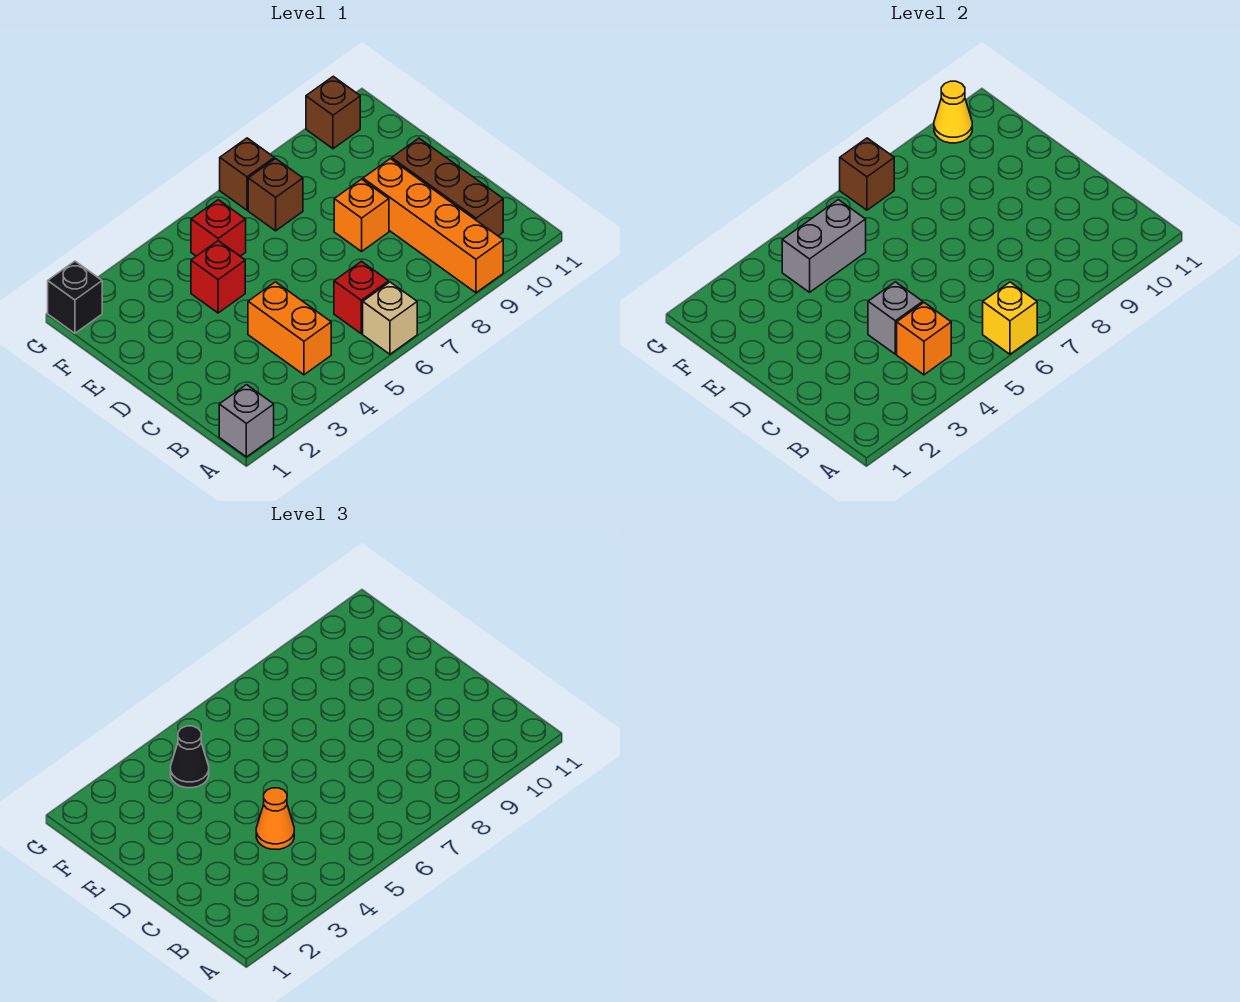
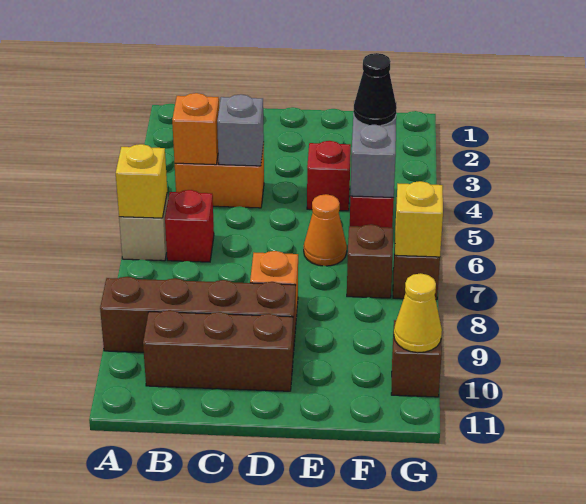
grey brick A1 level 1 -> none
orange brick A9:D9 level 1 -> brown brick A9:D9 level 1
orange cone C4 level 3 -> orange cone E6 level 1
black brick G1 level 1 -> none
brown brick G7 level 2 -> yellow brick G7 level 2

